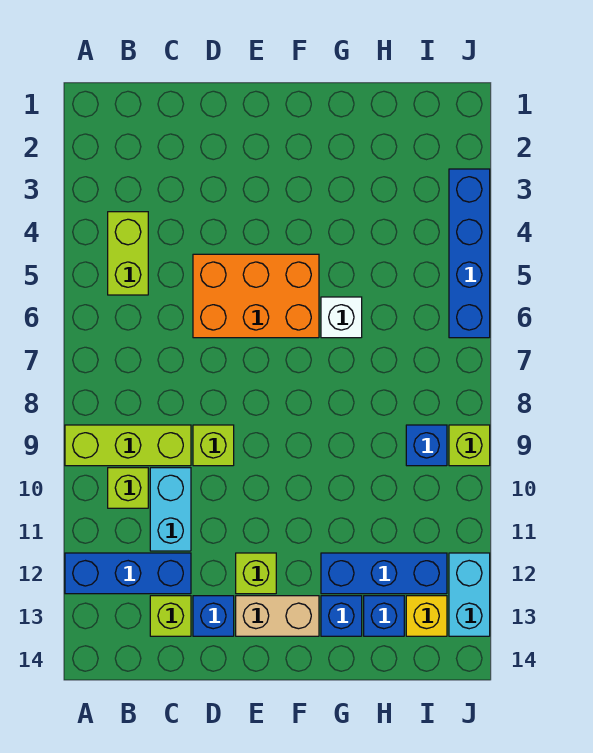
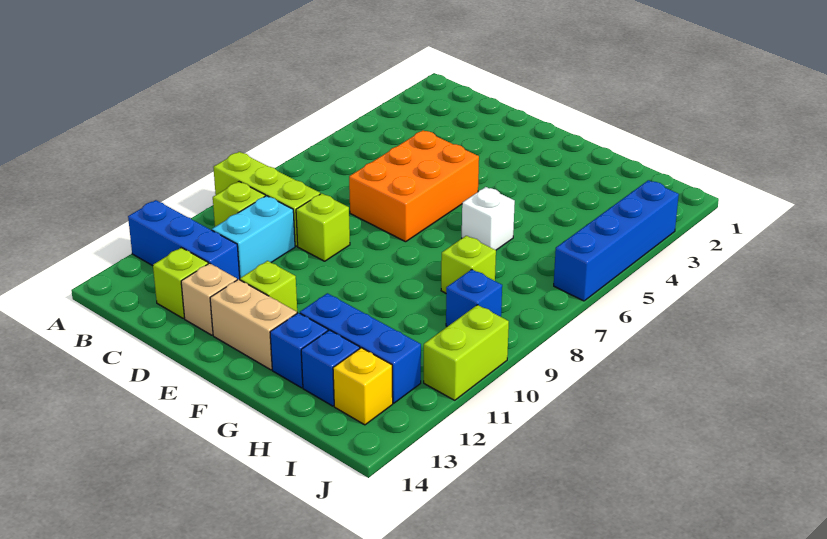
lime brick B4:B5 level 1 -> lime brick J10:J11 level 1
orange brick D5:F6 level 1 -> orange brick D5:E7 level 1
blue brick D13 level 1 -> tan brick D13 level 1
lime brick J9 level 1 -> lime brick H8 level 1
cyan brick J12:J13 level 1 -> none

